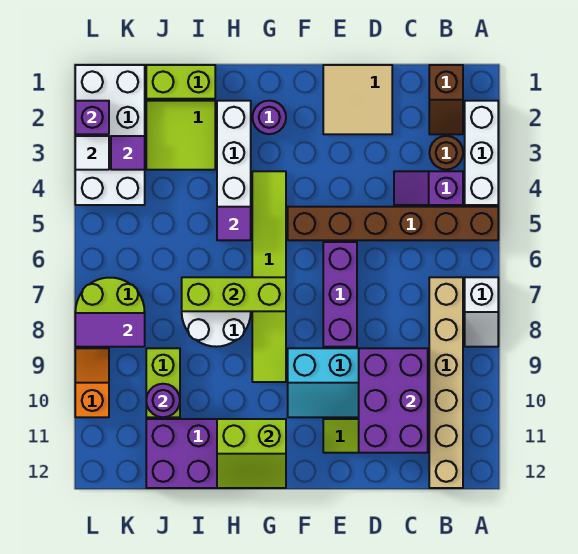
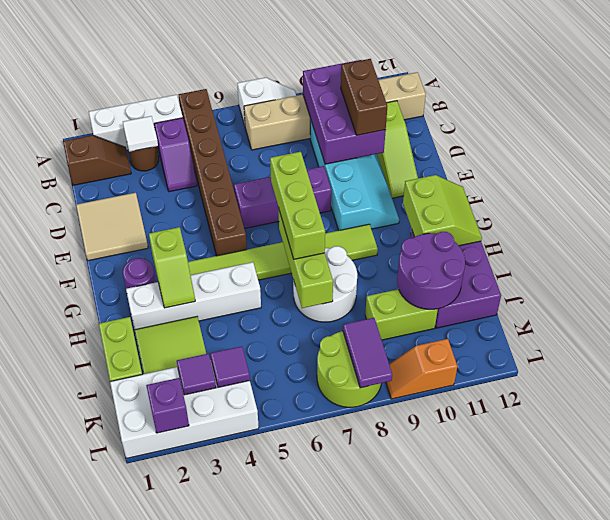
purple brick C9:D11 level 2 -> purple brick B9:D10 level 2
none -> brown brick C10:D10 level 3
none -> lime brick F7:H7 level 3
none -> lime slope G3:H3 level 2 top G
purple tile H5 level 2 -> purple tile K4 level 2
purple round brick J10 level 2 -> purple round brick I10:J11 level 2
white tile L3 level 2 -> white tile B3 level 2

